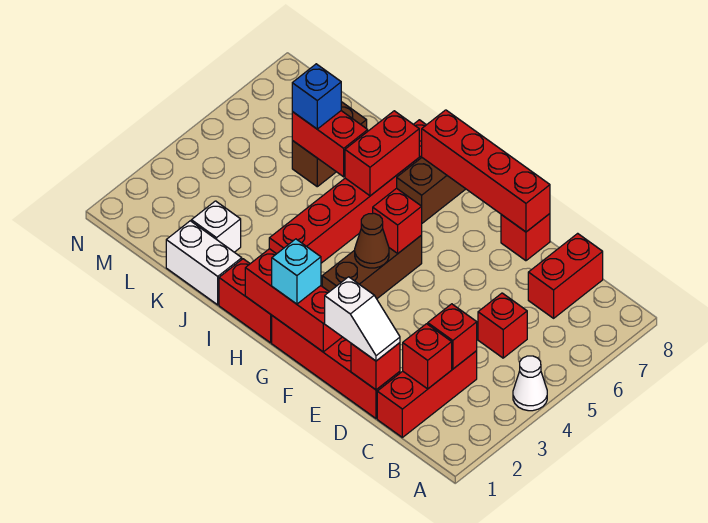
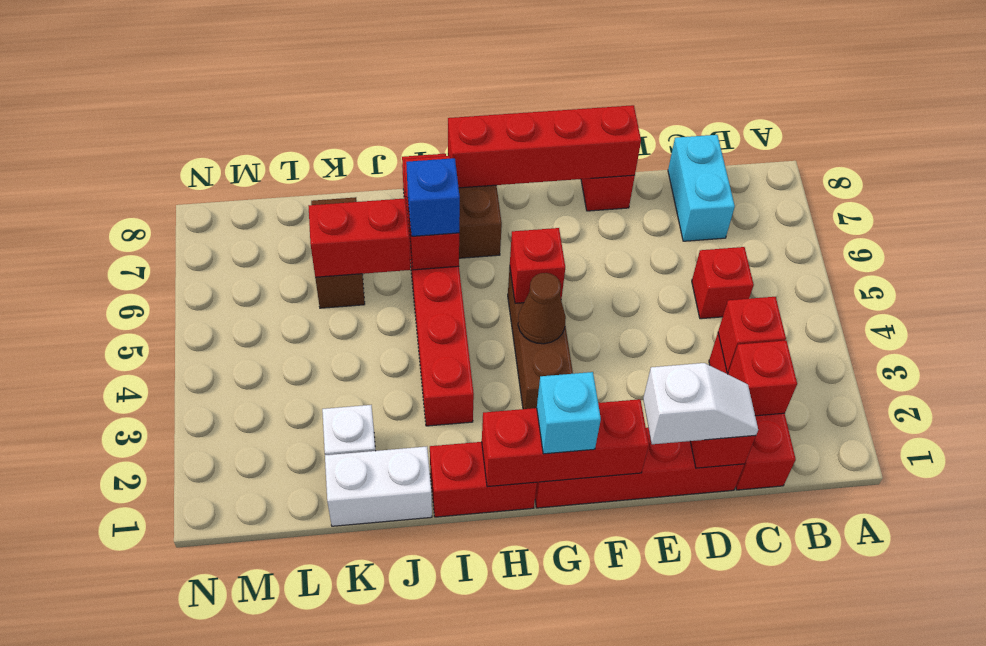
white cone A4 level 1 -> none
red brick C7:C8 level 1 -> cyan brick C7:C8 level 1
blue brick K6 level 3 -> blue brick I6 level 3

